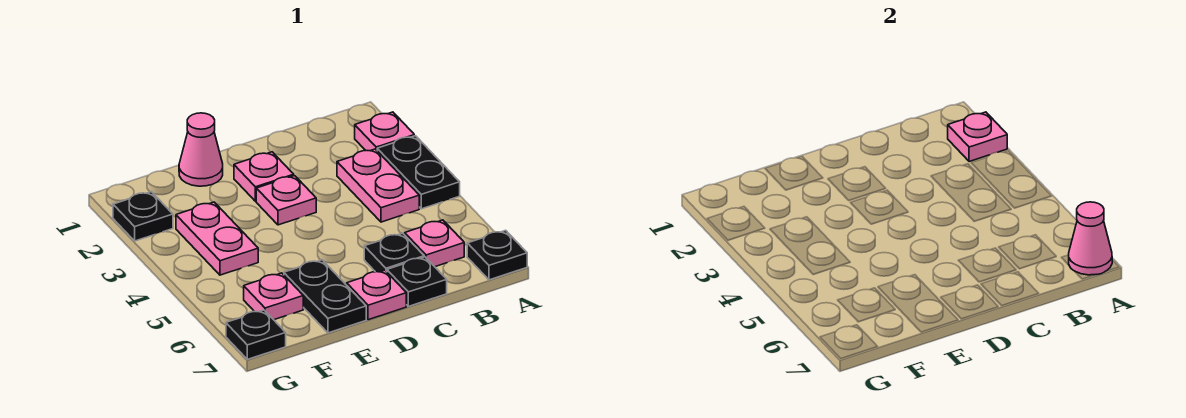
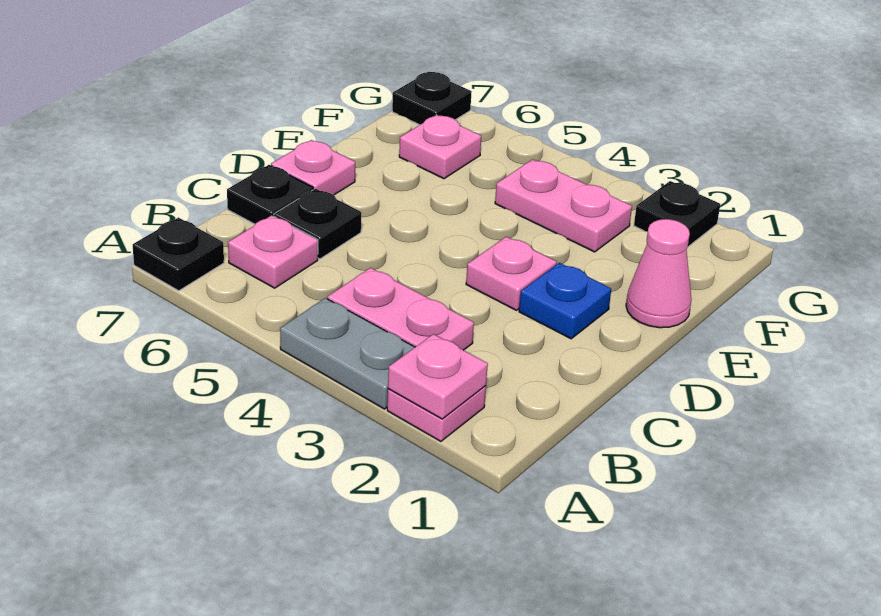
black plate A3:A4 level 1 -> grey plate A3:A4 level 1
pink cone A7 level 2 -> none
pink plate D2 level 1 -> blue plate D2 level 1
black plate E6:E7 level 1 -> none

